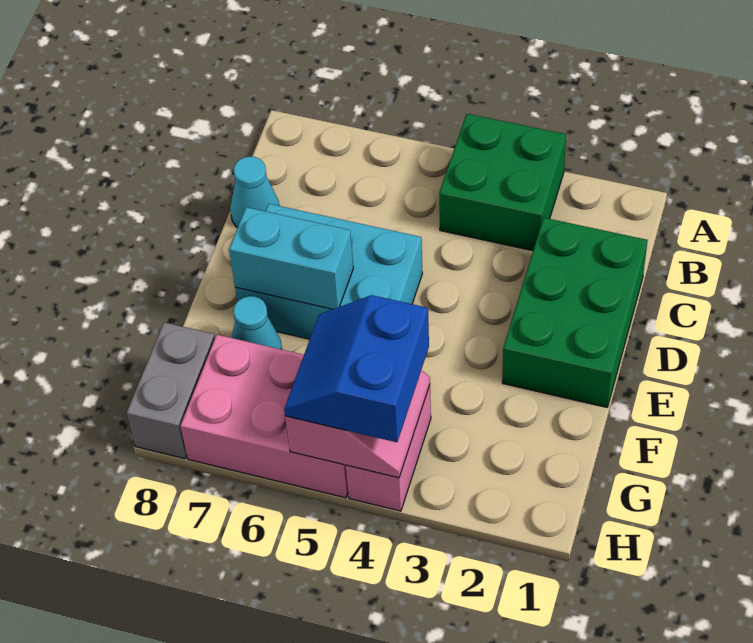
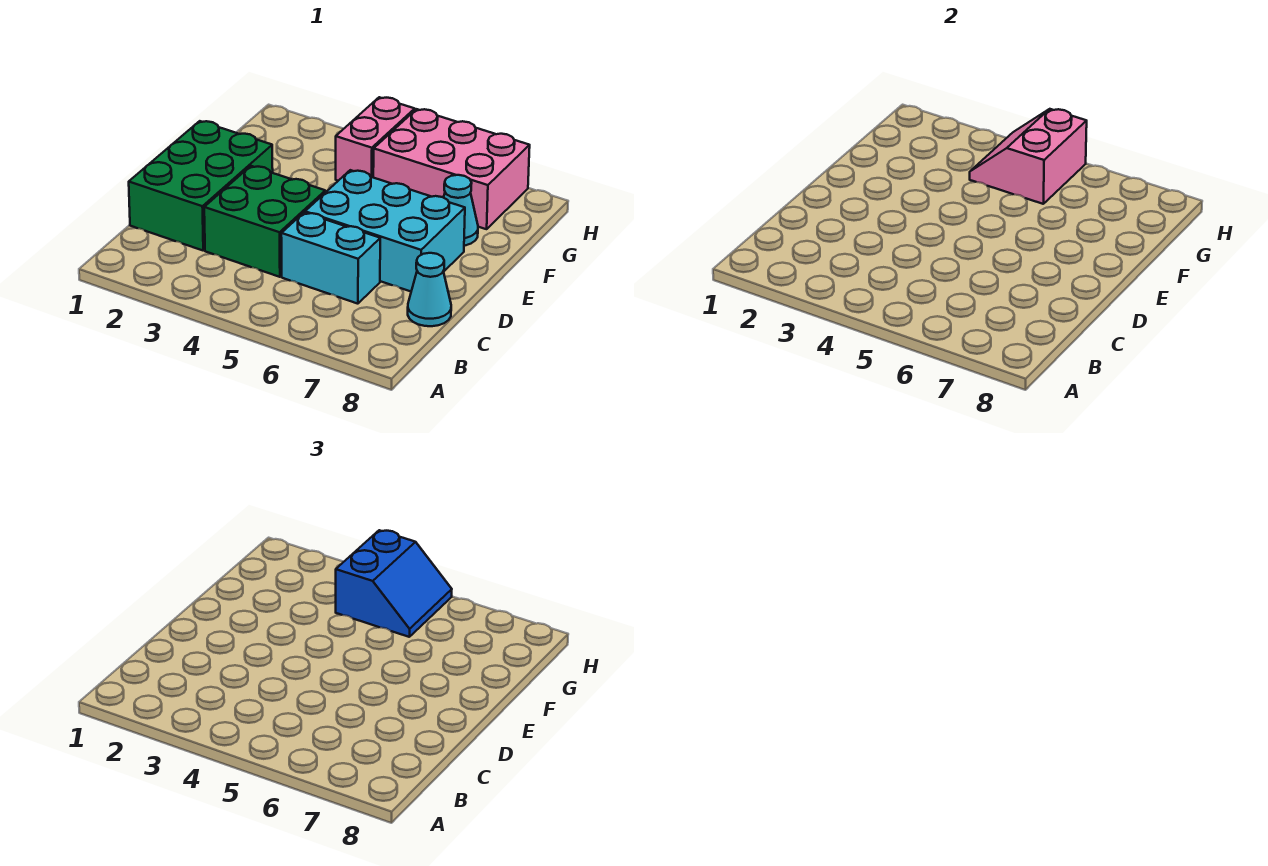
green brick A3:B4 level 1 -> green brick C3:D4 level 1
cyan brick E6:E7 level 2 -> cyan brick C5:C6 level 1
grey brick G8:H8 level 1 -> none

